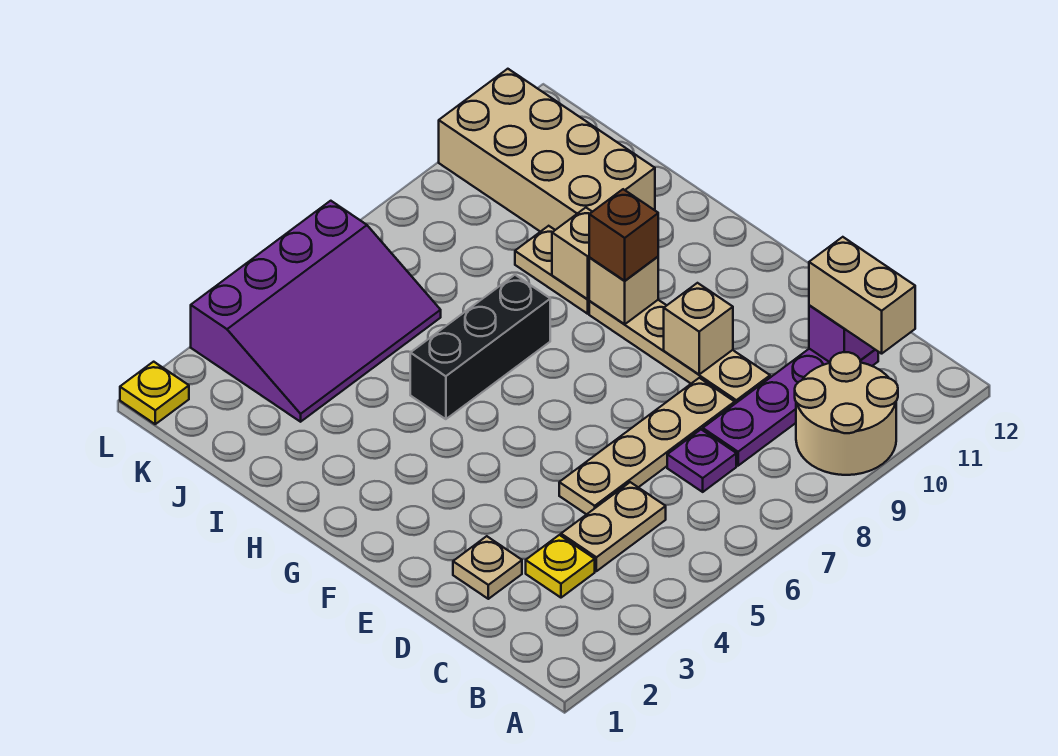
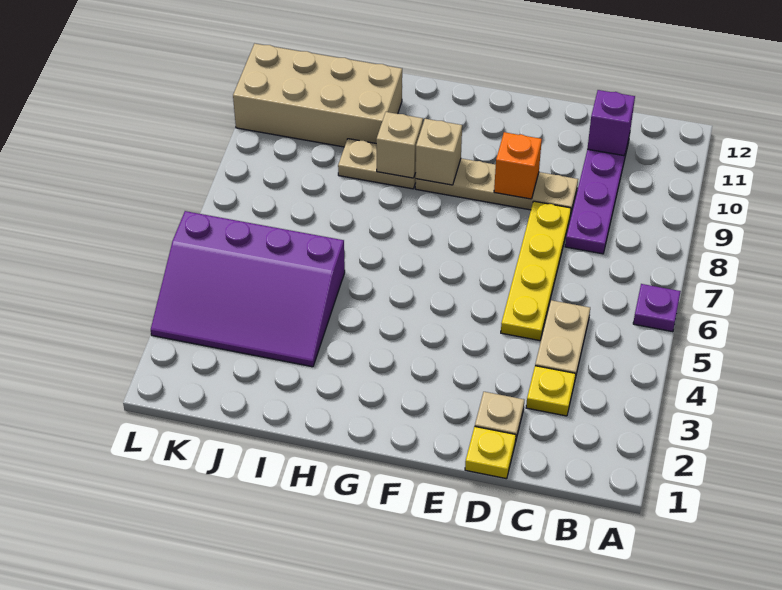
tan round brick A9:B10 level 1 -> none
tan brick B11:C11 level 3 -> none
purple plate C7 level 1 -> purple plate A6 level 1
tan plate D5:D8 level 1 -> yellow plate D5:D8 level 1
tan brick E9 level 2 -> orange brick E9 level 2
brown brick G9 level 3 -> none
black brick H5:H7 level 1 -> none
purple slope J3:L6 level 1 top L -> purple slope I3:L5 level 1 top 5
yellow plate L1 level 1 -> yellow plate D1 level 1

